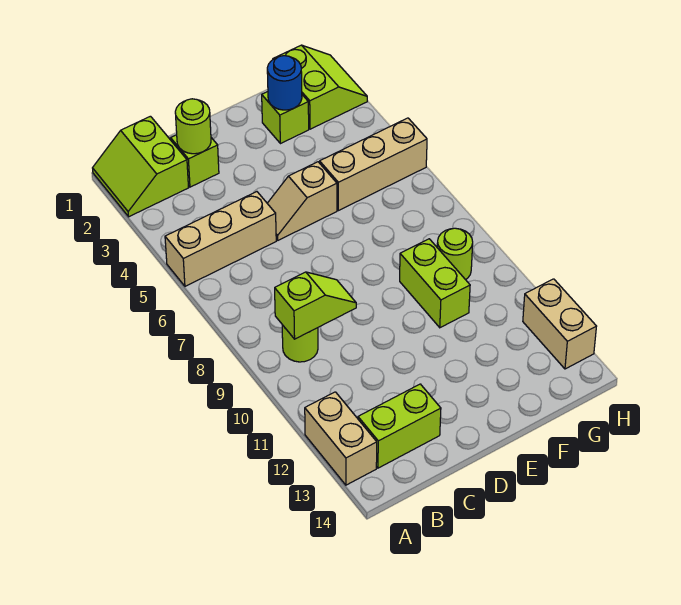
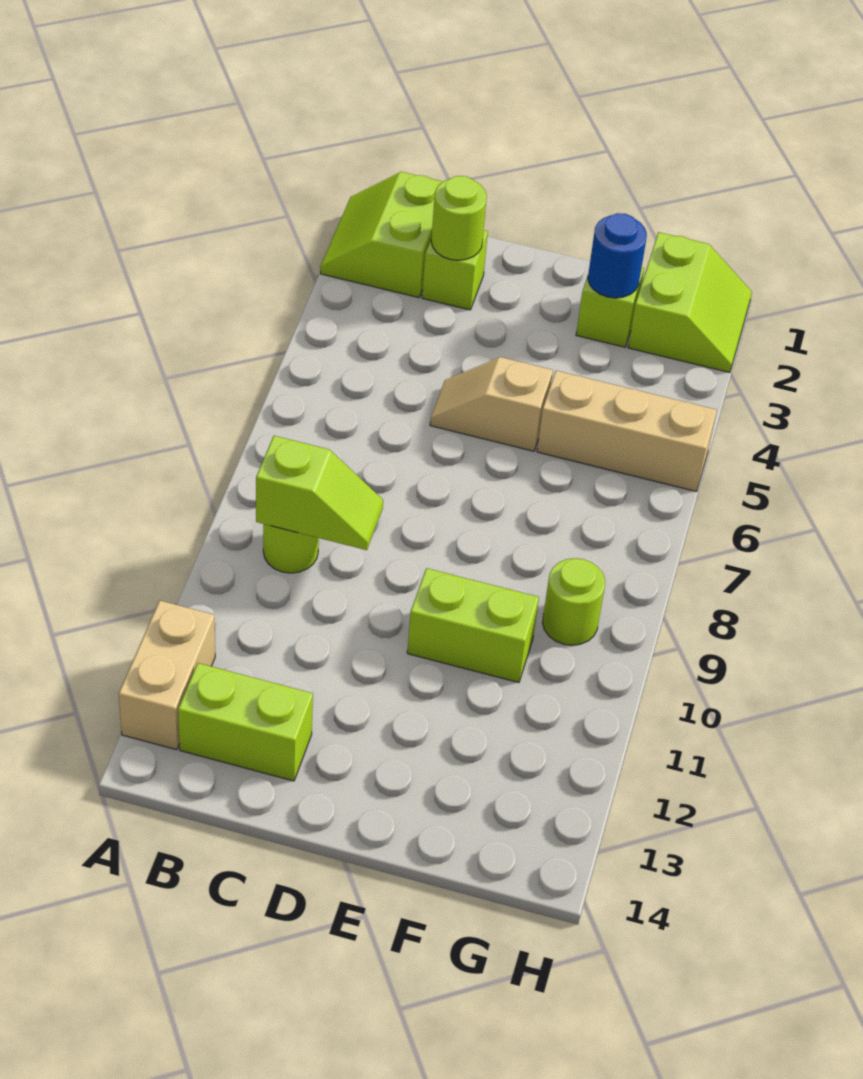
tan brick A5:C5 level 1 -> none
lime brick F9:F10 level 1 -> lime brick E10:F10 level 1
tan brick H12:H13 level 1 -> none

